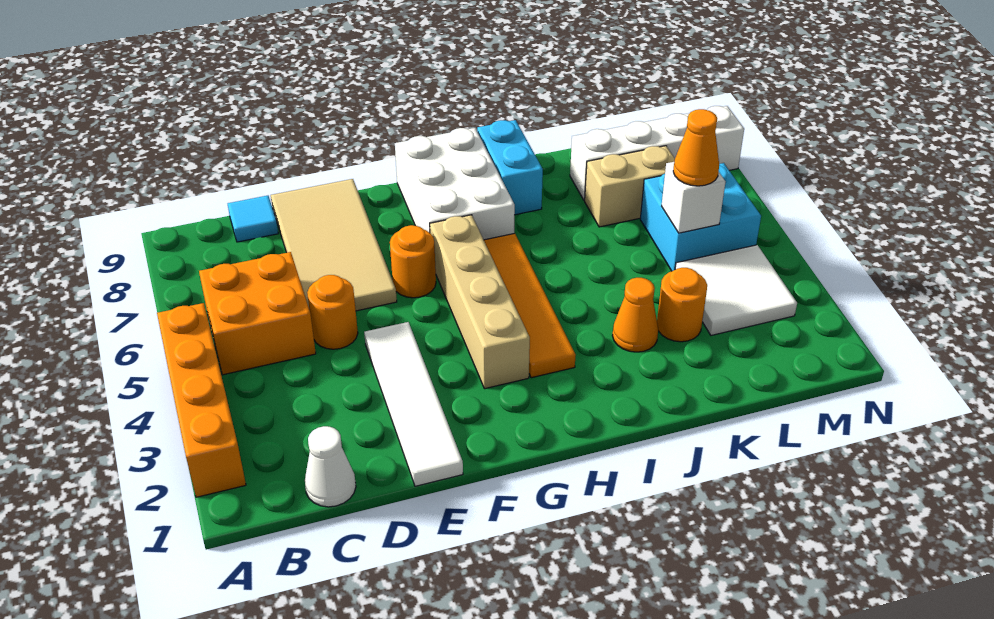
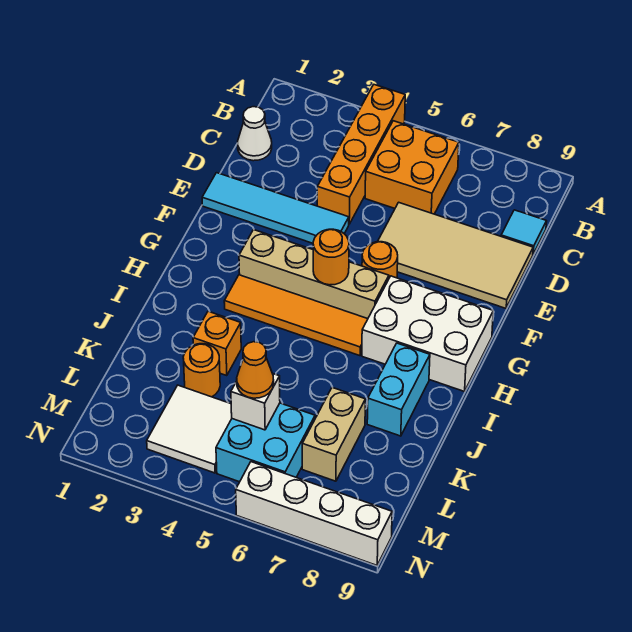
orange brick A2:A5 level 1 -> orange brick A4:D4 level 1
orange round brick D5 level 1 -> orange round brick G5 level 2
white tile E1:E4 level 1 -> cyan tile E1:E4 level 1
cyan brick I8:I9 level 1 -> cyan brick I8:J8 level 1
orange cone J3 level 1 -> orange brick J3 level 1
white brick K8:N8 level 1 -> white brick N6:N9 level 1

